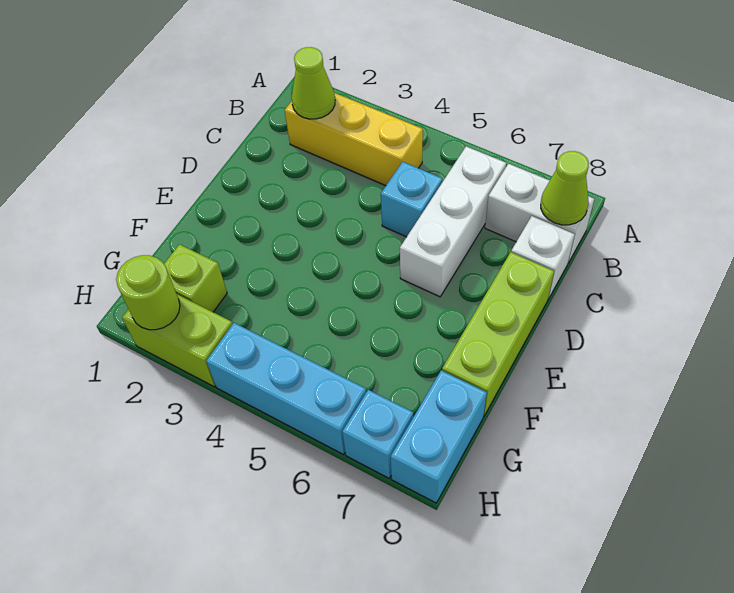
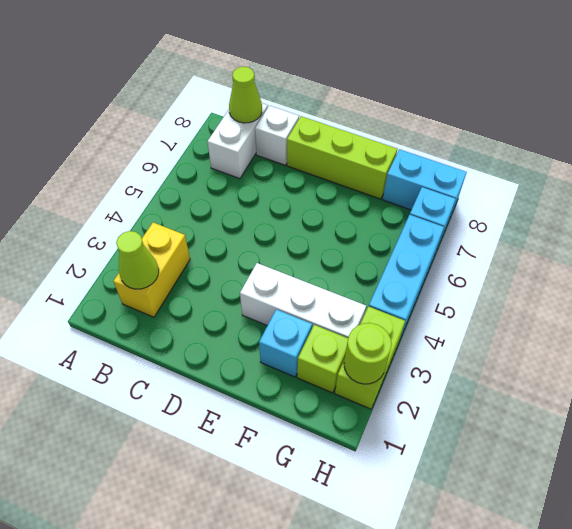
yellow brick B2:B4 level 1 -> yellow brick B2:B3 level 1
white brick B6:D6 level 1 -> white brick E3:G3 level 1
cyan brick C5 level 1 -> cyan brick F2 level 1

